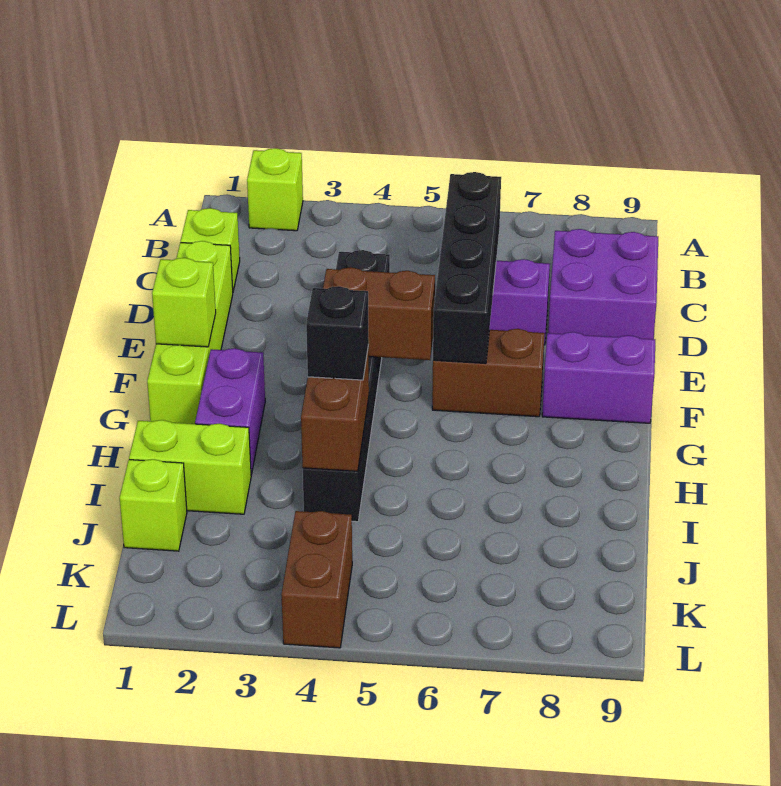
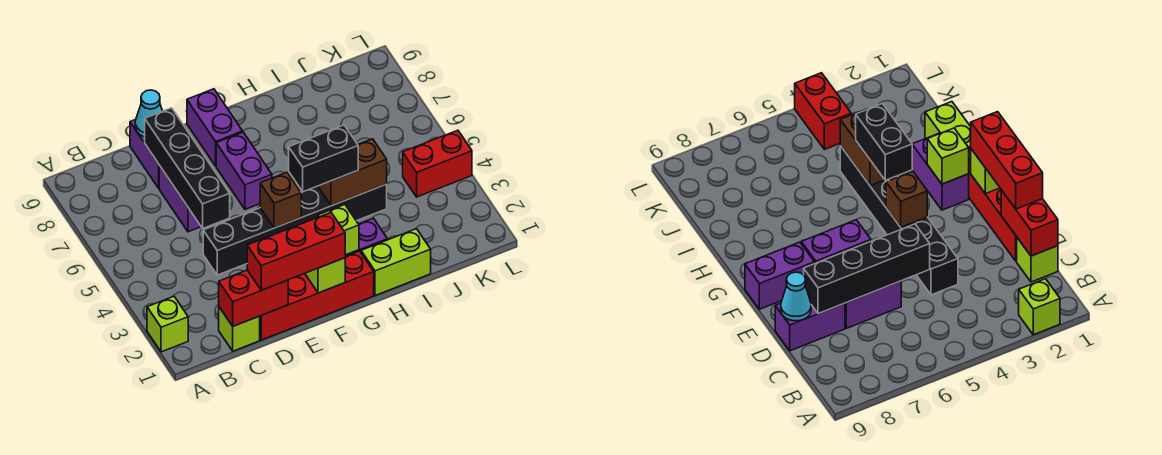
none -> red brick C1:D1 level 2
black brick C6:F6 level 2 -> black brick D5:D8 level 2
purple brick C8:D9 level 1 -> purple brick D8:D9 level 1
lime brick D1:G1 level 1 -> red brick D1:G1 level 1
none -> red brick D1:F1 level 3
none -> cyan cone D9 level 2
brown brick F4:F5 level 2 -> brown brick F4 level 2
brown brick F6:F7 level 1 -> purple brick F6:F7 level 1
black brick H4 level 3 -> black brick G4:H4 level 3
lime brick I1:I2 level 1 -> lime brick H1:I1 level 1
lime brick J1 level 1 -> lime brick G2 level 2
brown brick K4:L4 level 1 -> red brick K4:L4 level 1

